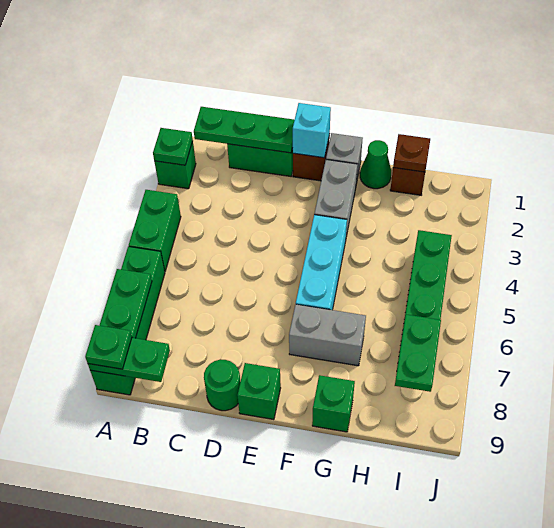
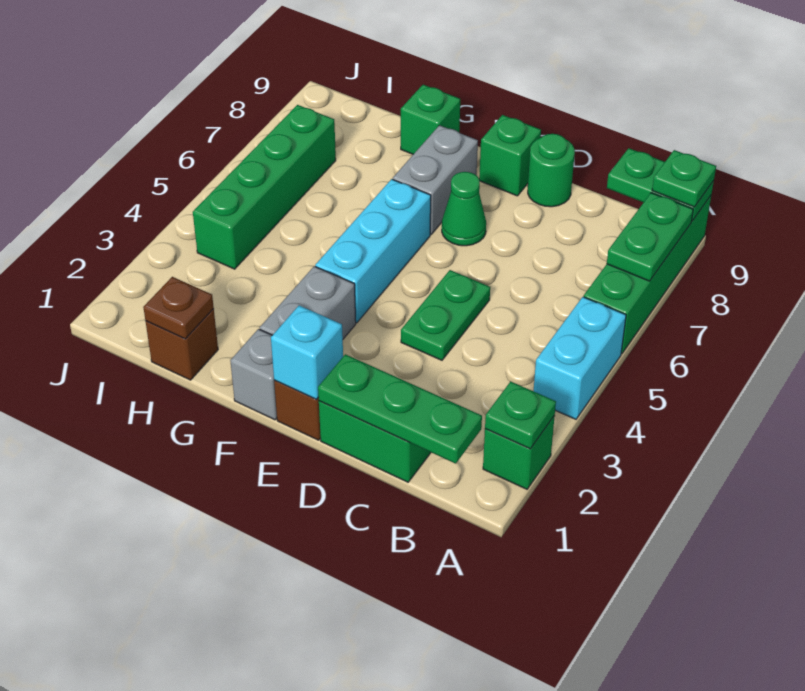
green brick A4:A5 level 1 -> cyan brick A4:A5 level 1
grey brick F7:G7 level 1 -> grey brick F7:F8 level 1
green cone G1 level 1 -> green cone E7 level 1
green plate I7:I8 level 2 -> green plate D4:D5 level 1

